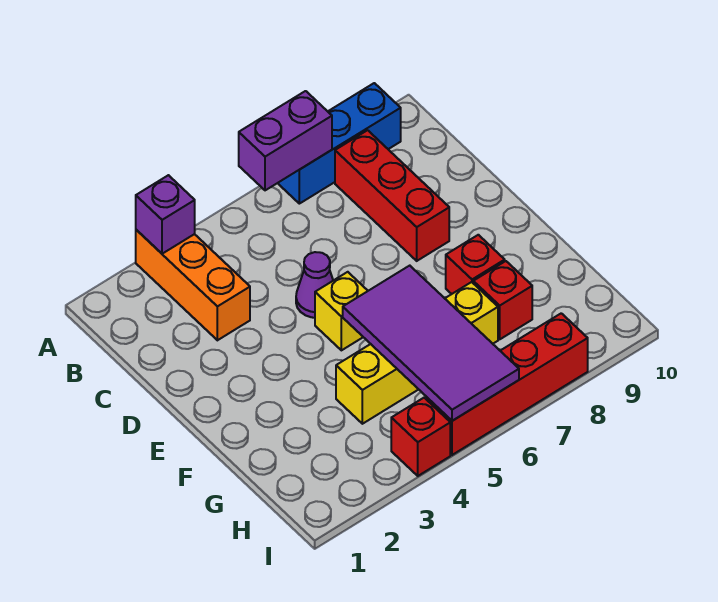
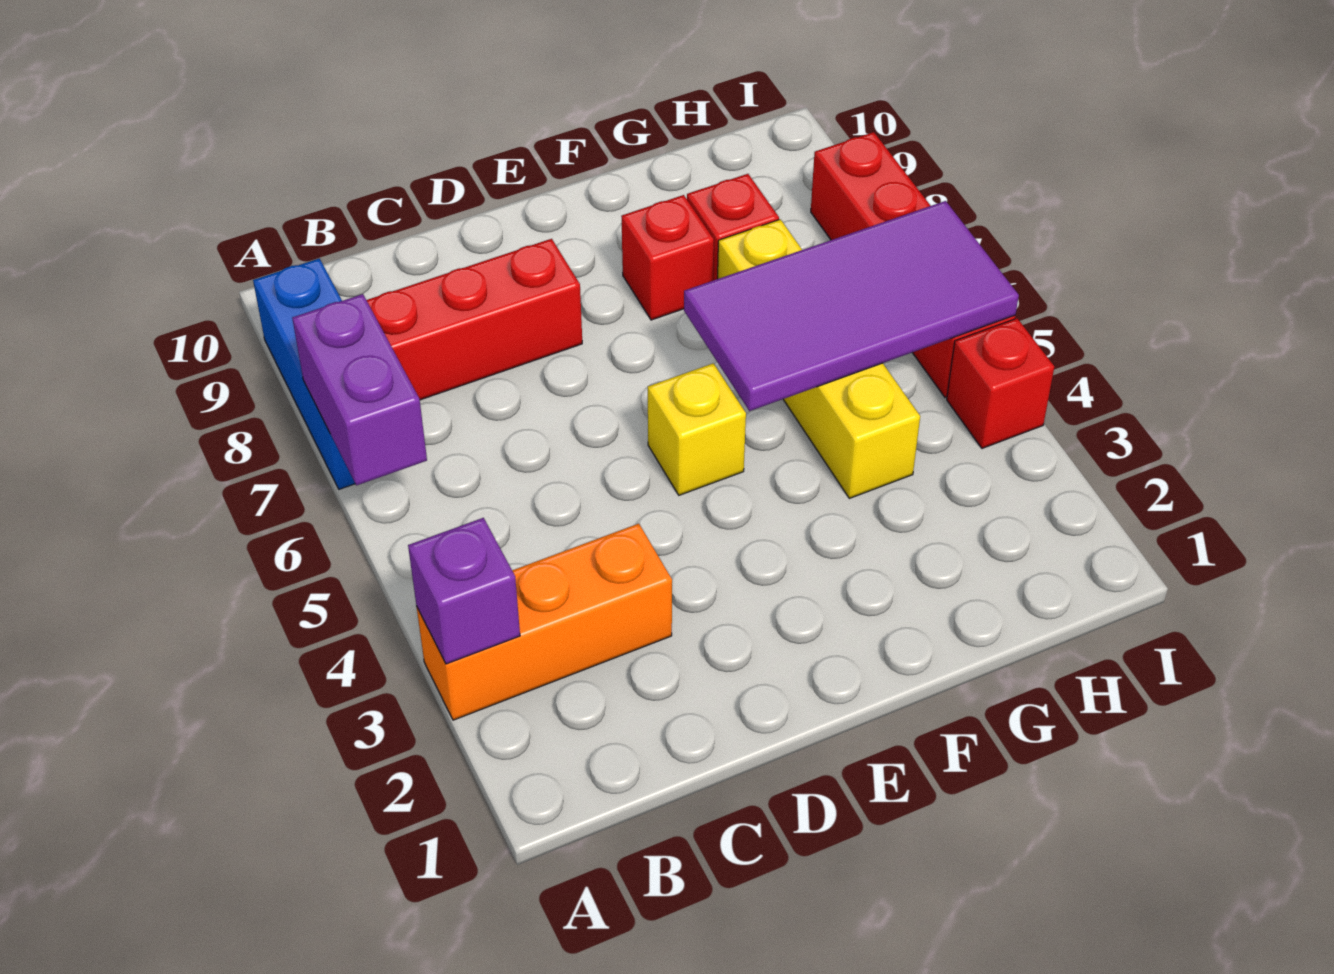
purple cone D5 level 1 -> none

